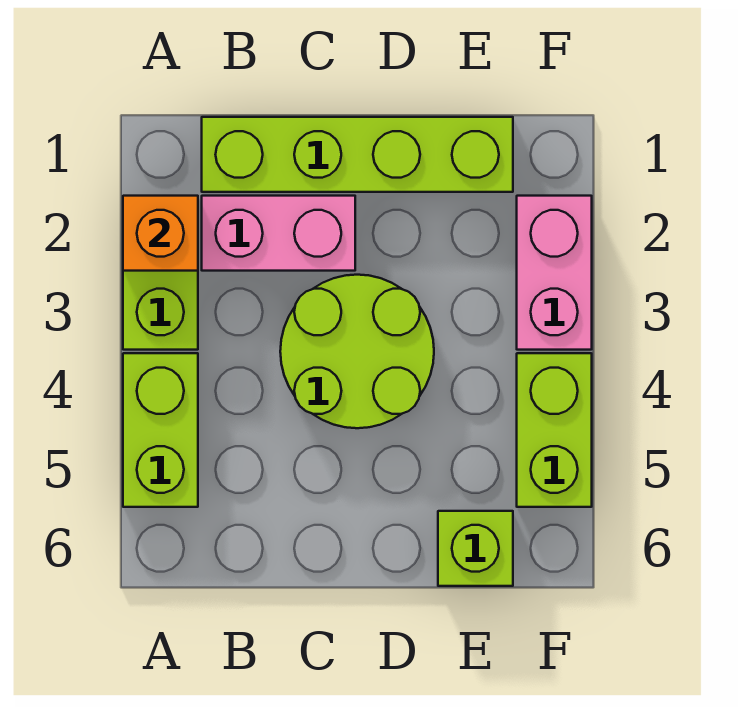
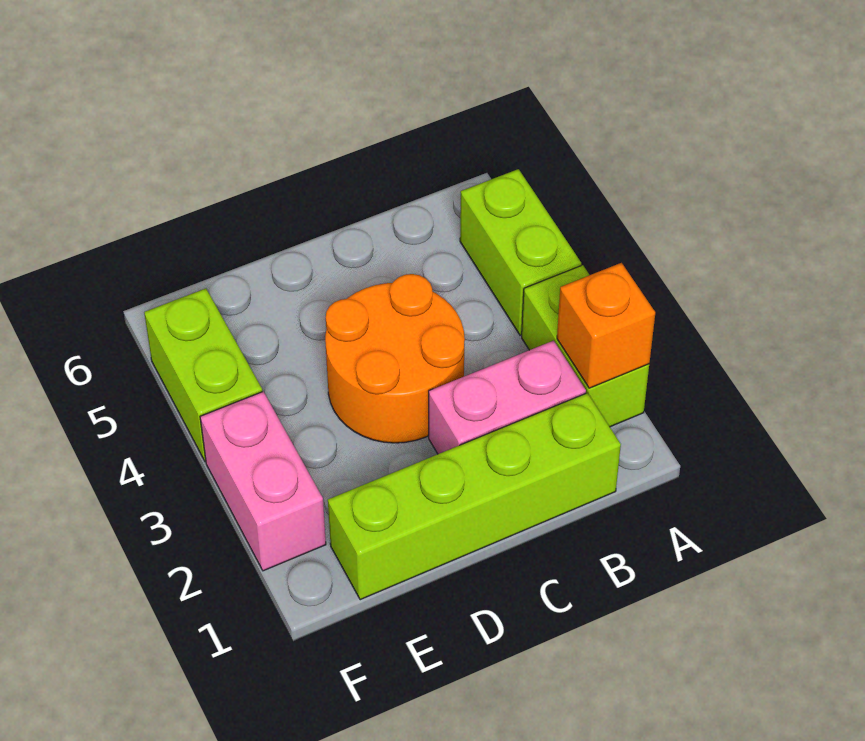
lime round brick C3:D4 level 1 -> orange round brick C3:D4 level 1
lime brick E6 level 1 -> none

